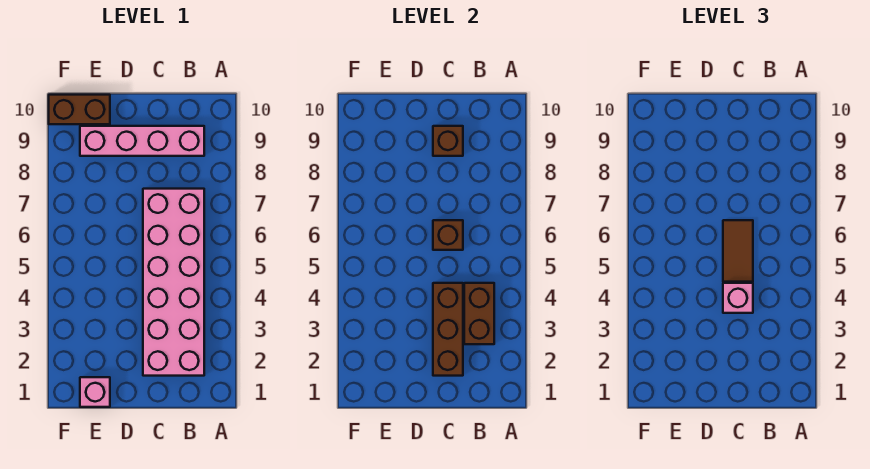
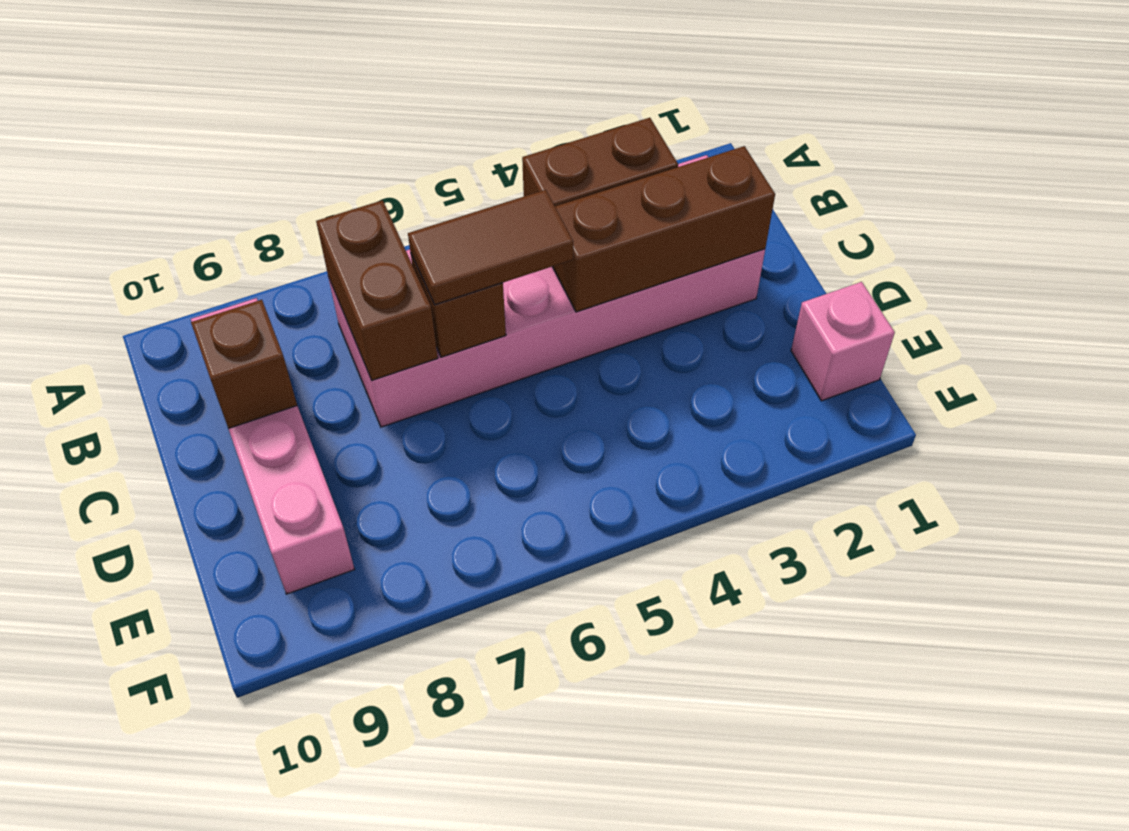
pink brick C4 level 3 -> none
brown brick E10:F10 level 1 -> brown brick B7:C7 level 2

